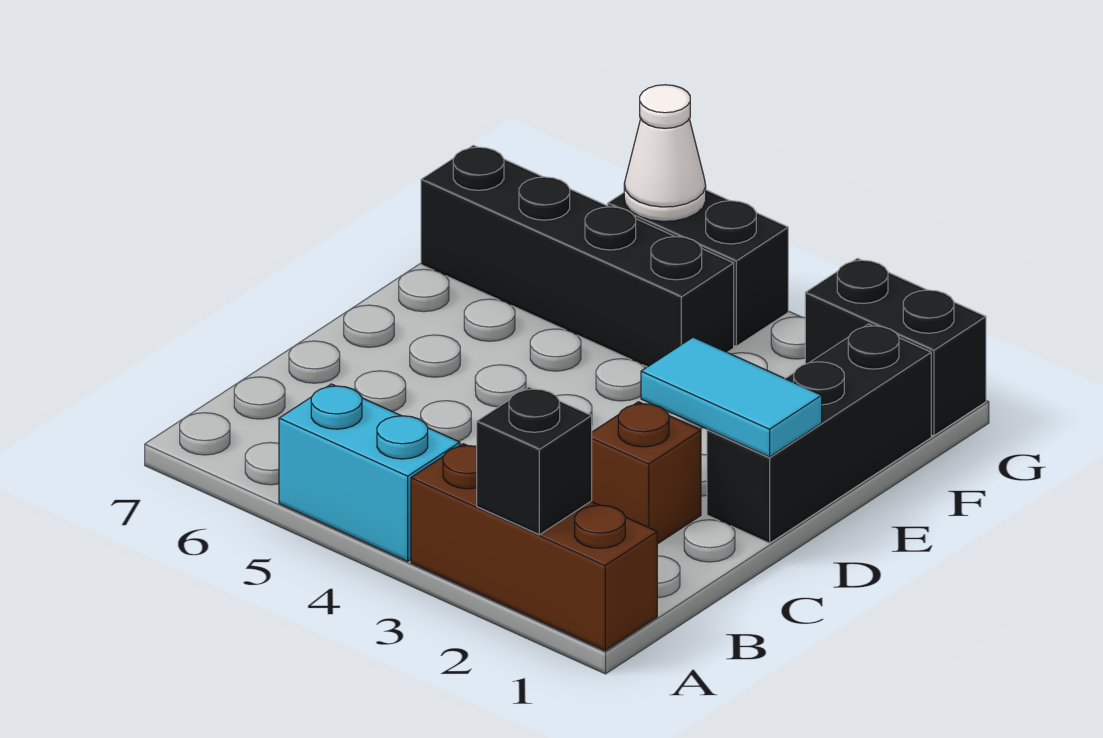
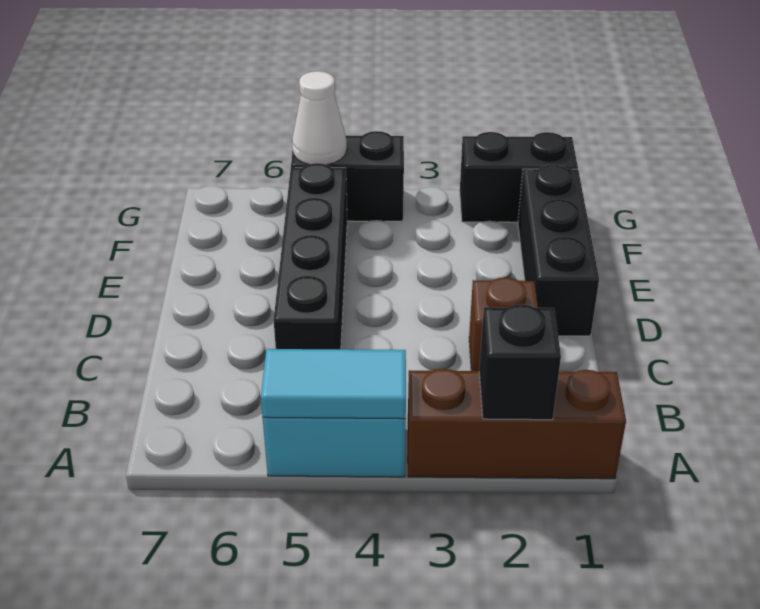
cyan tile D1:D2 level 2 -> cyan tile A4:A5 level 2
black brick F4:F7 level 1 -> black brick C5:F5 level 1

